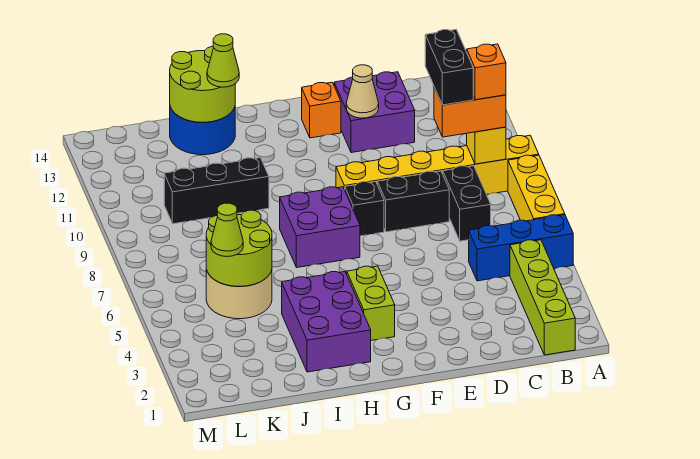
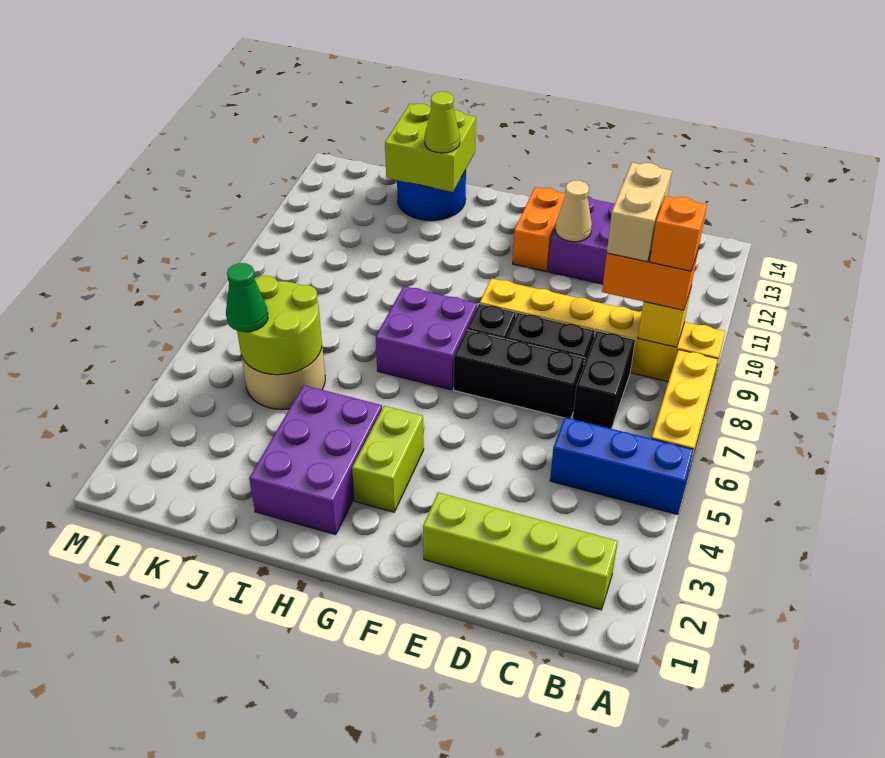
lime brick B1:B4 level 1 -> lime brick B2:E2 level 1
black brick C9:C10 level 4 -> tan brick C9:C10 level 4
orange brick F13 level 1 -> orange brick F12:F13 level 1
black brick I10:K10 level 1 -> black brick D7:F7 level 1
lime round brick I13:J14 level 2 -> lime brick I13:J14 level 2
lime cone K5 level 3 -> green cone K5 level 3

